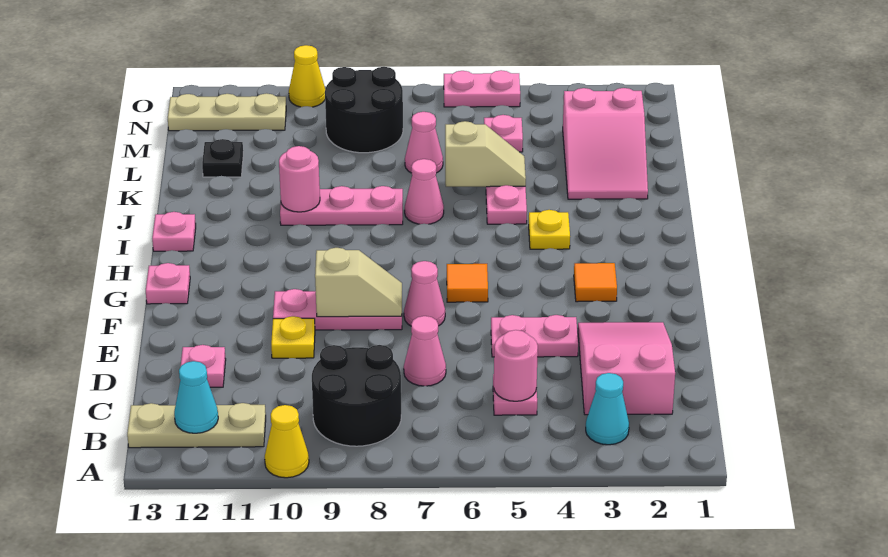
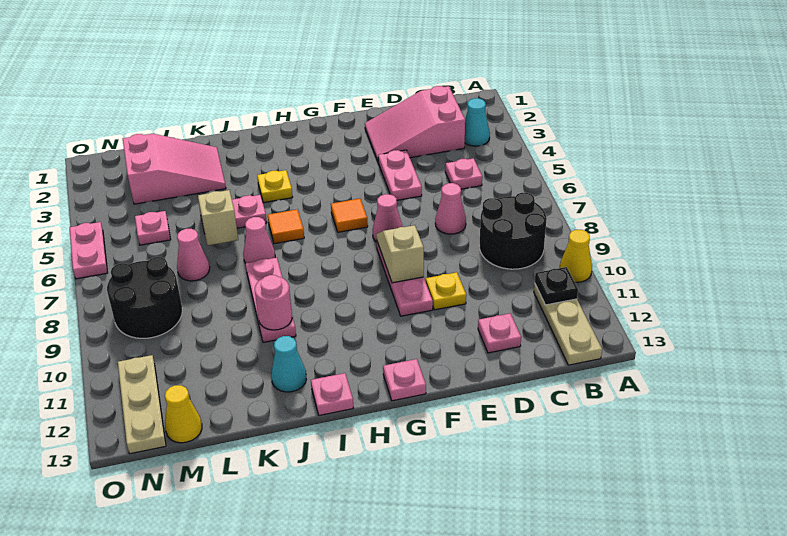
cyan cone B12 level 2 -> cyan cone J12 level 1
pink round brick C5 level 2 -> none
orange tile G3 level 1 -> orange tile I6 level 1
black plate L12 level 1 -> black plate B11 level 2
yellow cone O10 level 1 -> yellow cone M13 level 1

